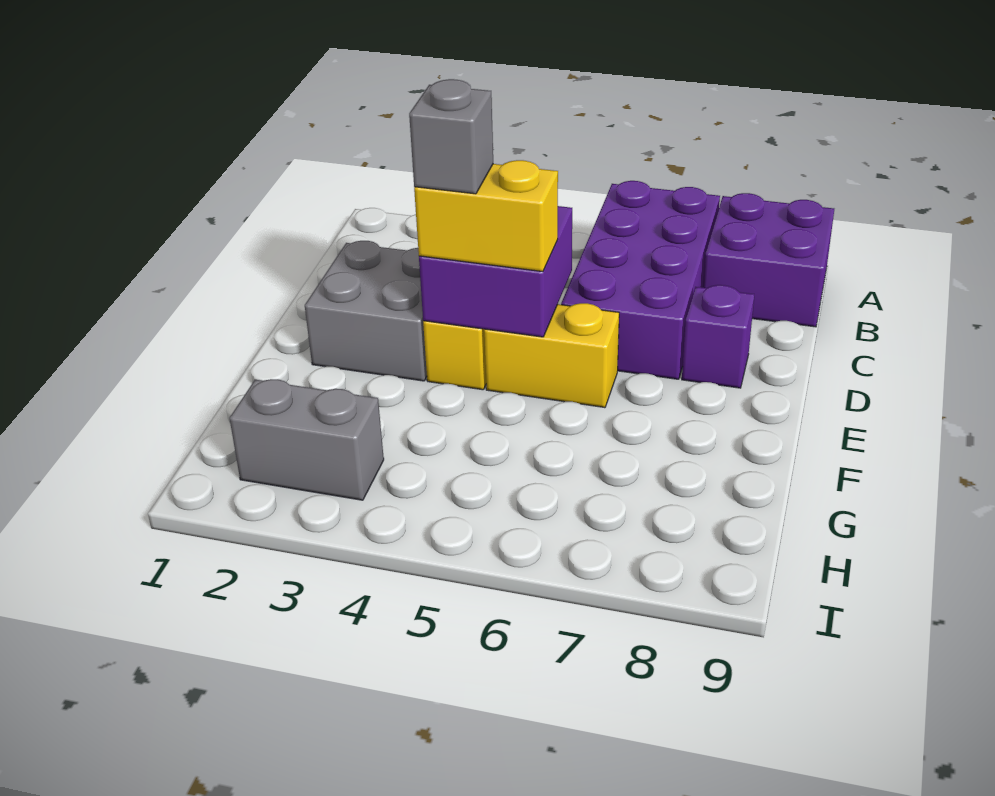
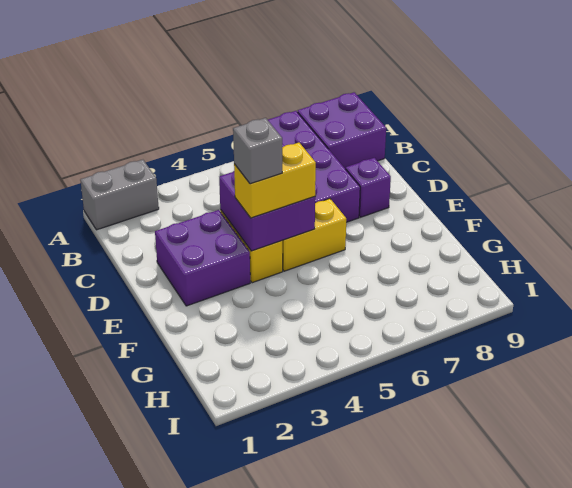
grey brick D2:E3 level 1 -> purple brick D2:E3 level 1
grey brick H2:H3 level 1 -> grey brick A1:A2 level 1

